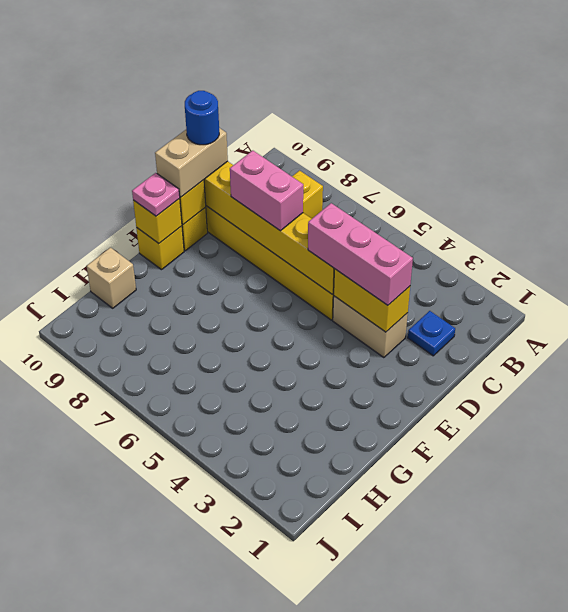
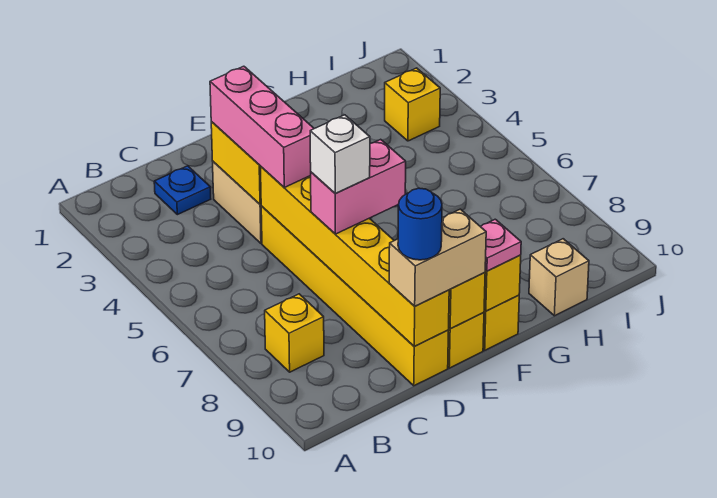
pink brick D7:D8 level 3 -> pink brick D7:E7 level 3
none -> white brick D7 level 4
none -> yellow brick I3 level 1

